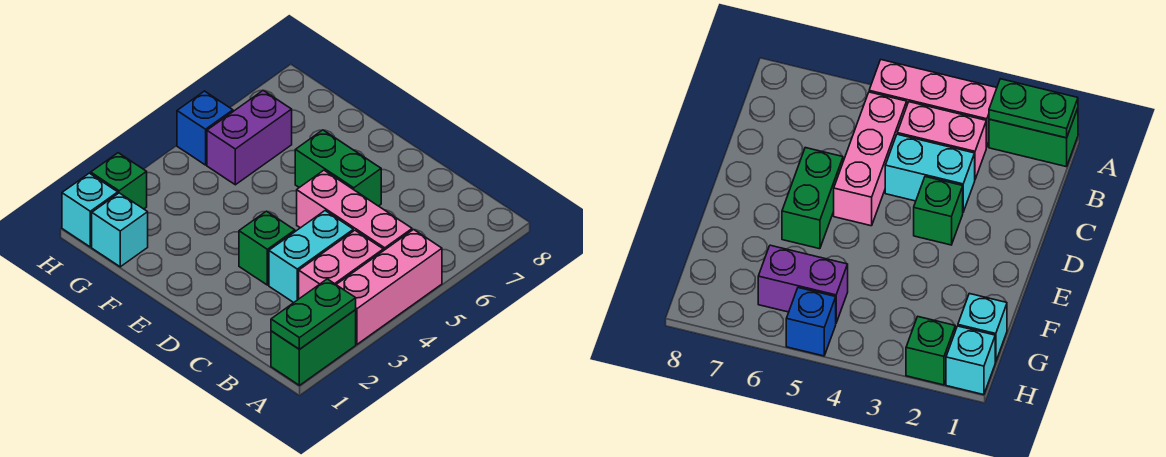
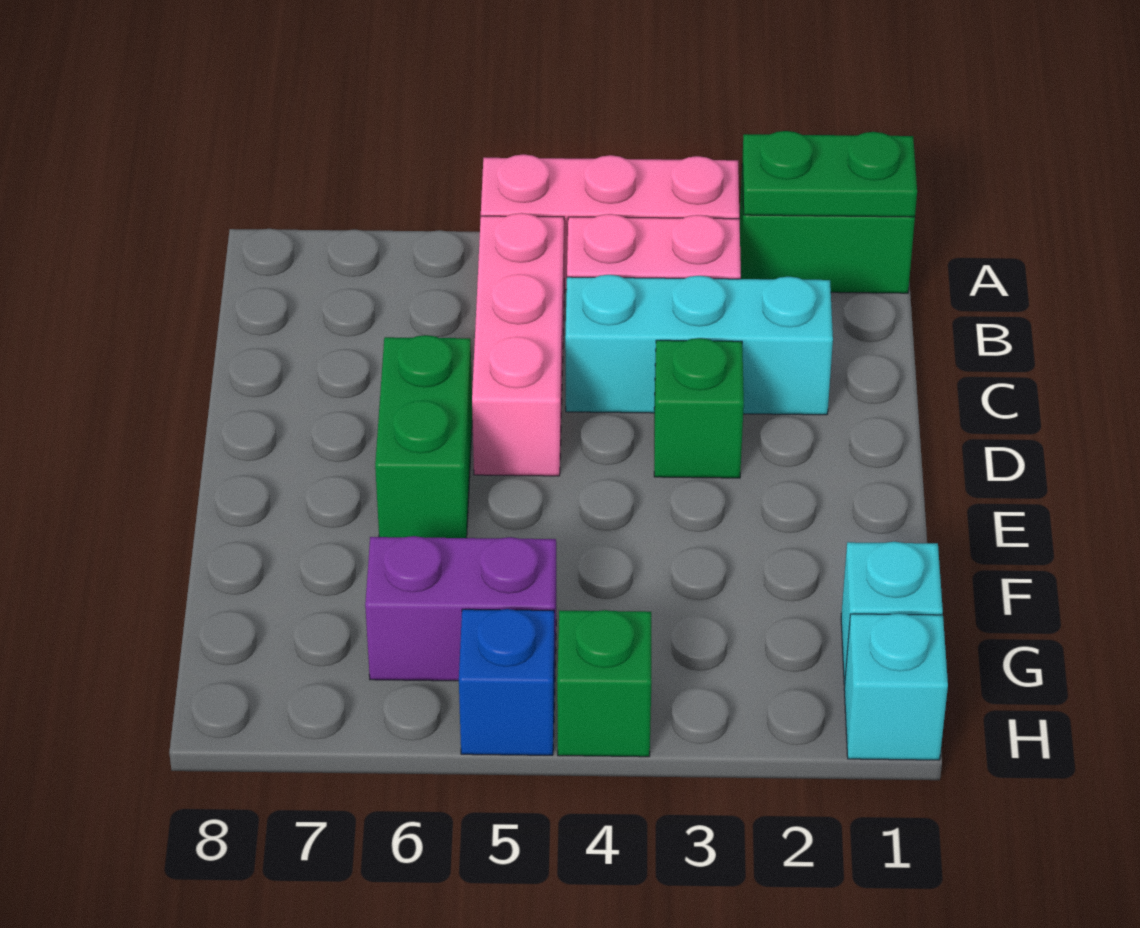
cyan brick C3:C4 level 1 -> cyan brick C2:C4 level 1
green brick H2 level 1 -> green brick H4 level 1

